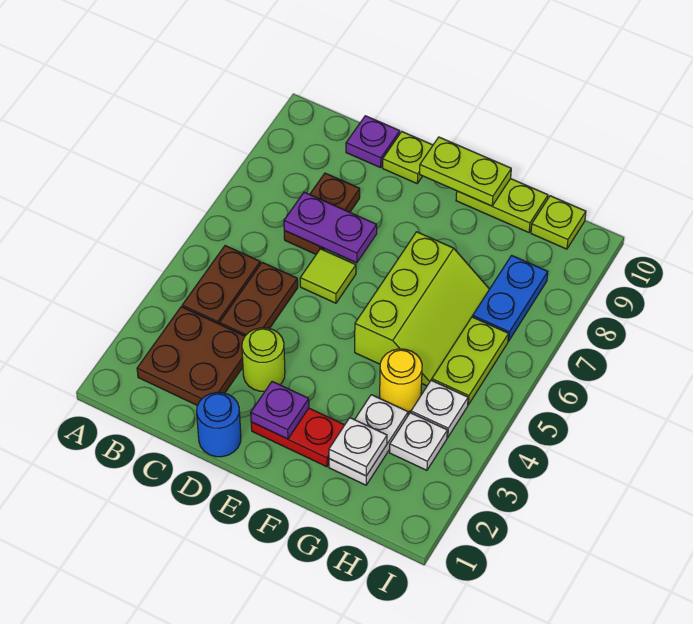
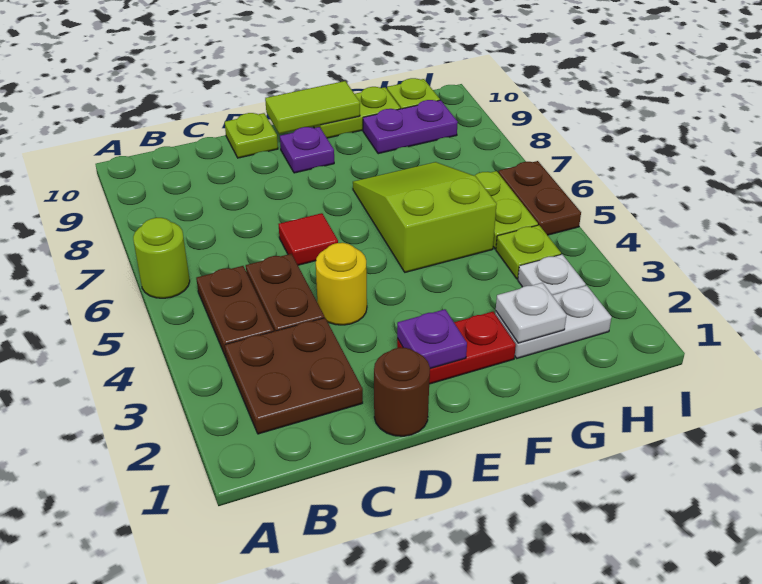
brown plate C7:C8 level 1 -> brown plate I5:I6 level 1
purple plate C7:D7 level 2 -> purple plate G9:H9 level 1
purple plate C10 level 1 -> purple plate E9 level 1
blue round brick D1 level 1 -> brown round brick D1 level 1
lime round brick D3 level 1 -> lime round brick A6 level 1
lime tile D6 level 1 -> red tile D6 level 1
lime plate E10:F10 level 2 -> lime tile E10:F10 level 2
lime slope F5:G7 level 1 top F -> lime slope F5:G7 level 1 top 5
white plate G2:G3 level 1 -> white plate G2:H2 level 1
yellow round brick G4 level 1 -> yellow round brick D4 level 1
white plate H4 level 1 -> lime plate H4 level 1
blue plate H7:H8 level 1 -> none

